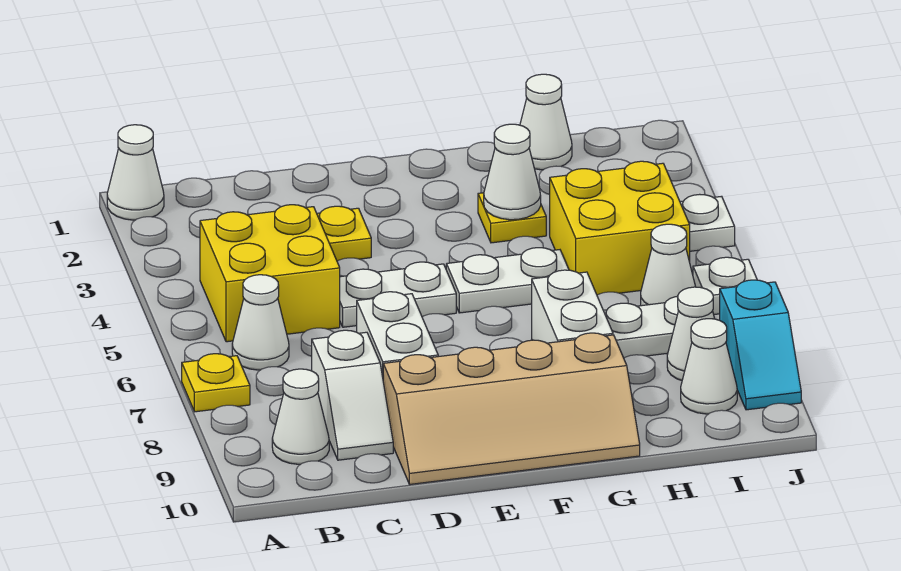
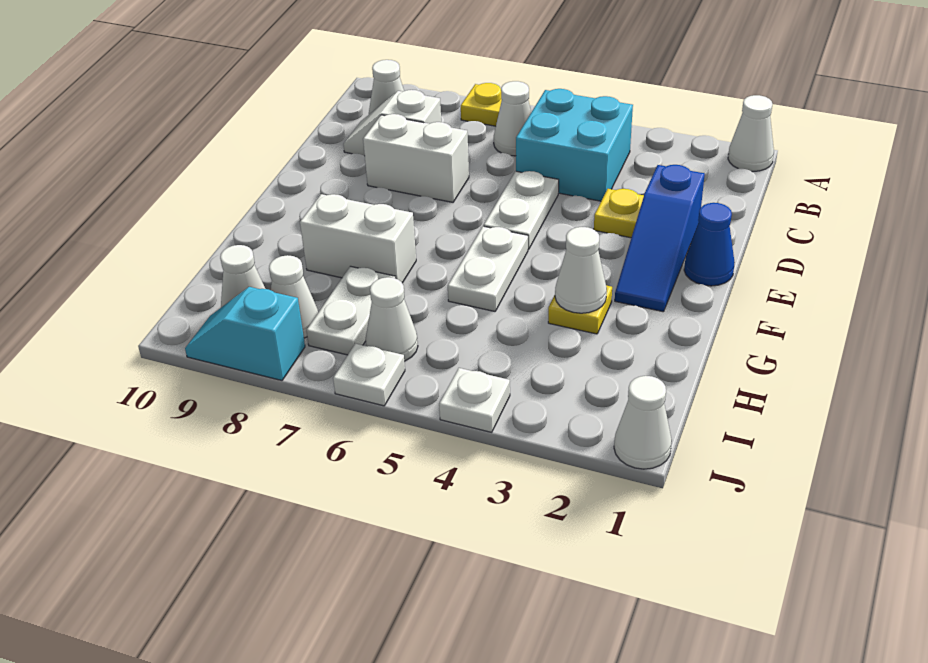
yellow brick B4:C5 level 1 -> cyan brick B4:C5 level 1
none -> blue slope D2:F2 level 1 top D
tan slope D9:G10 level 1 top 9 -> none
none -> blue cone E1 level 1
white cone H1 level 1 -> white cone J1 level 1
yellow brick H4:I5 level 1 -> none

